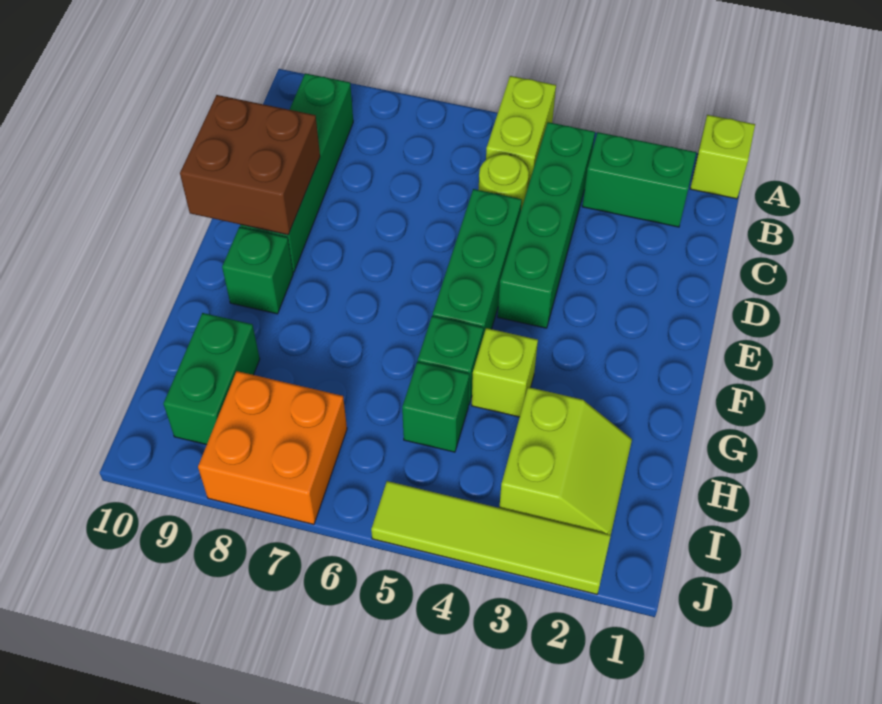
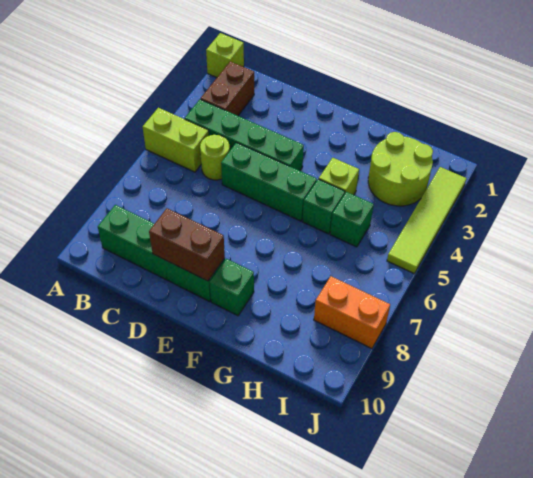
green brick B2:B3 level 1 -> brown brick B2:B3 level 1
brown brick D9:E10 level 2 -> brown brick D9:E9 level 2
lime slope H2:I3 level 1 top 3 -> lime round brick H2:I3 level 1
green brick H9:I9 level 1 -> none
orange brick I7:J8 level 1 -> orange brick I8:J8 level 1

